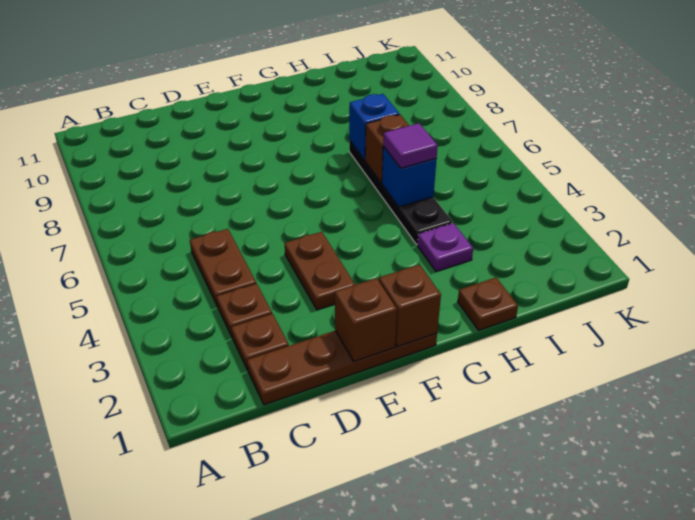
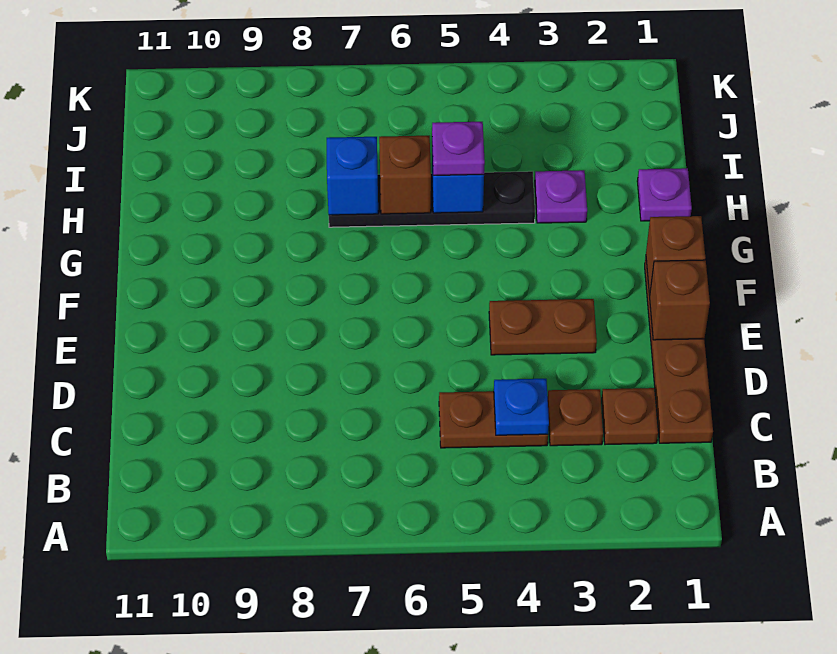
none -> blue plate C4 level 2
brown plate H1 level 1 -> purple plate H1 level 1
purple tile H5 level 3 -> purple plate H5 level 3

